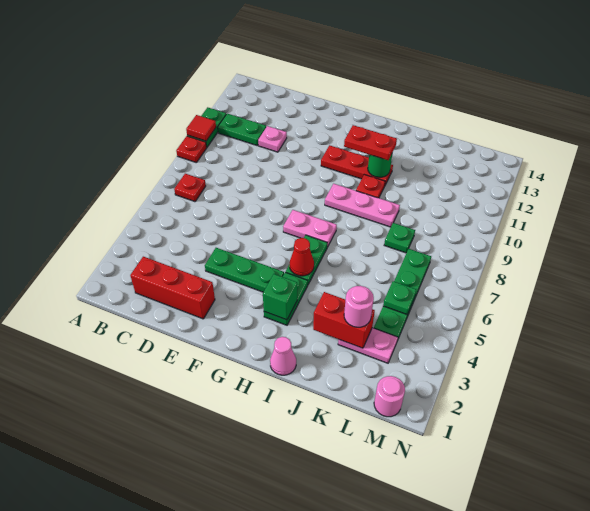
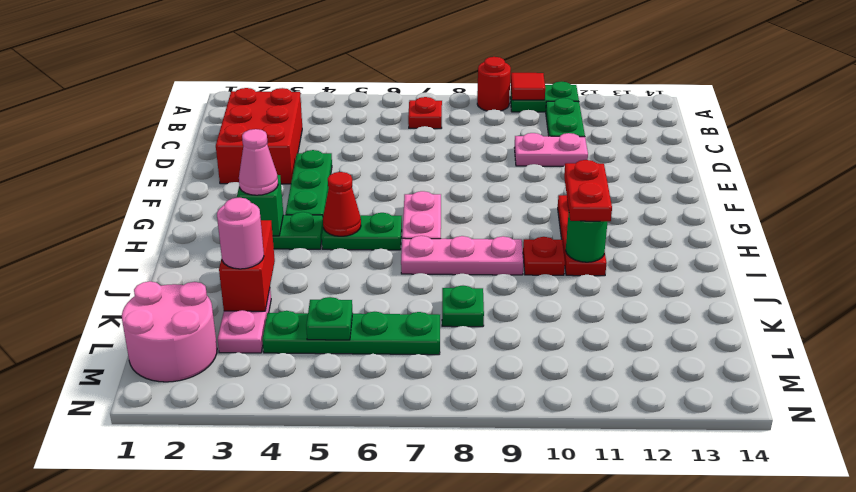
red plate A9 level 1 -> red round brick A9 level 1
red brick C2:E2 level 1 -> red brick C2:E3 level 1
pink plate D11 level 1 -> pink plate D10:D11 level 1
pink plate H9:J9 level 1 -> pink plate I7:I9 level 1
pink cone I1 level 1 -> pink cone H3 level 3
pink round brick M1 level 1 -> pink round brick L1:M2 level 1

